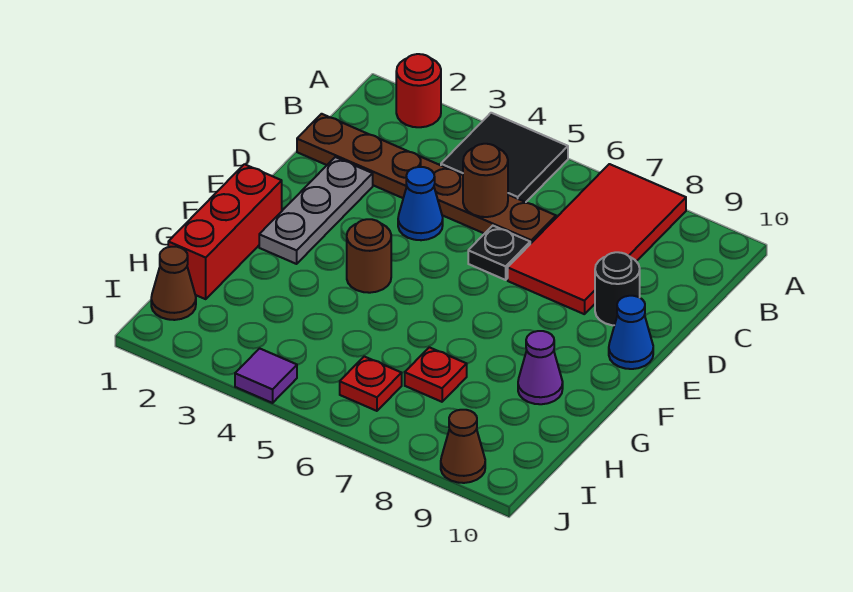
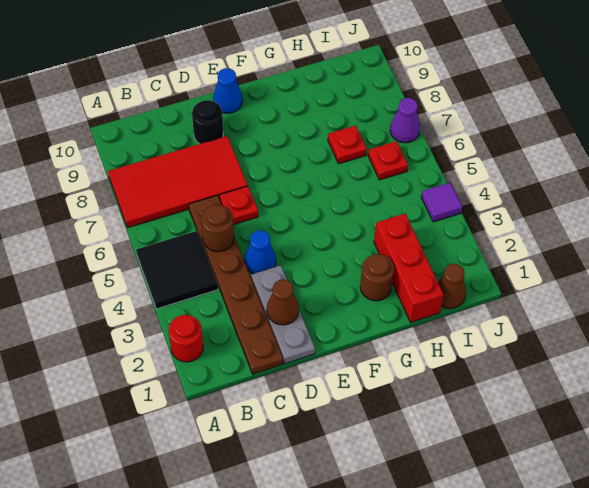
grey plate D2:F2 level 1 -> grey plate D1:D3 level 1
black plate D6 level 1 -> red plate D6 level 1
red brick F1:H1 level 1 -> red brick H1:H3 level 1
brown round brick F4 level 1 -> brown round brick G2 level 1
purple cone G9 level 1 -> purple cone J7 level 1
brown cone J9 level 1 -> brown cone D2 level 2

